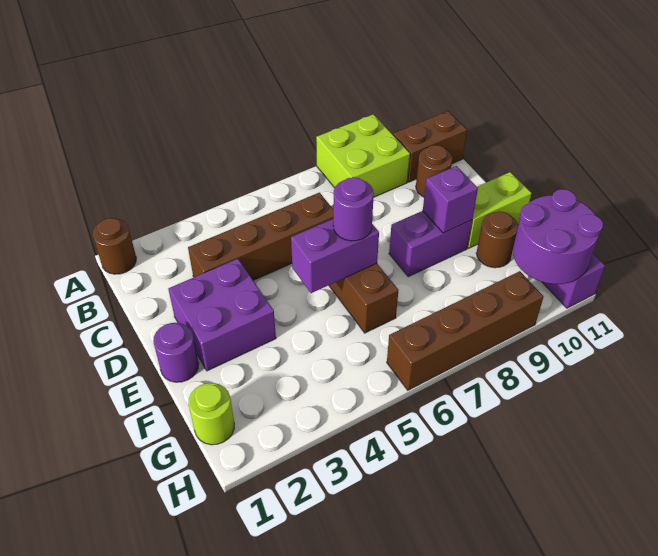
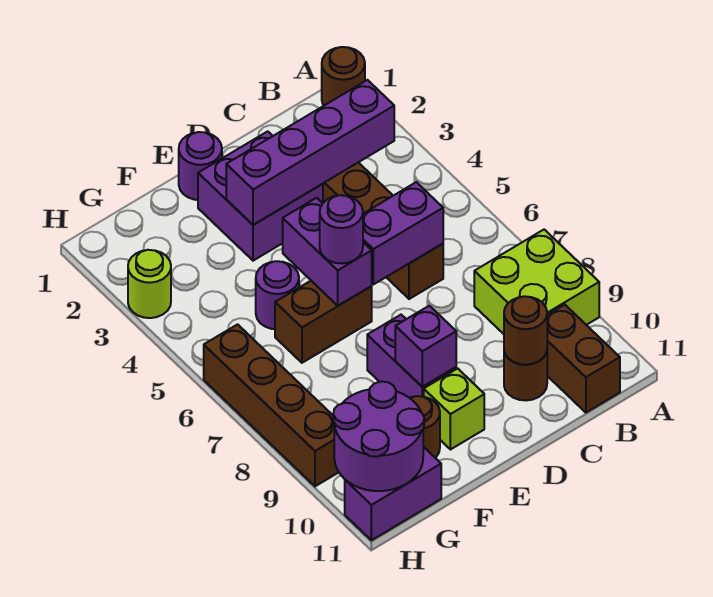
none -> purple brick B3:E3 level 2
none -> purple brick C6:D6 level 2
none -> brown round brick C10 level 2
lime brick E10:E11 level 1 -> lime brick E10 level 1
none -> purple round brick F5 level 1
lime round brick G1 level 1 -> lime round brick H3 level 1

